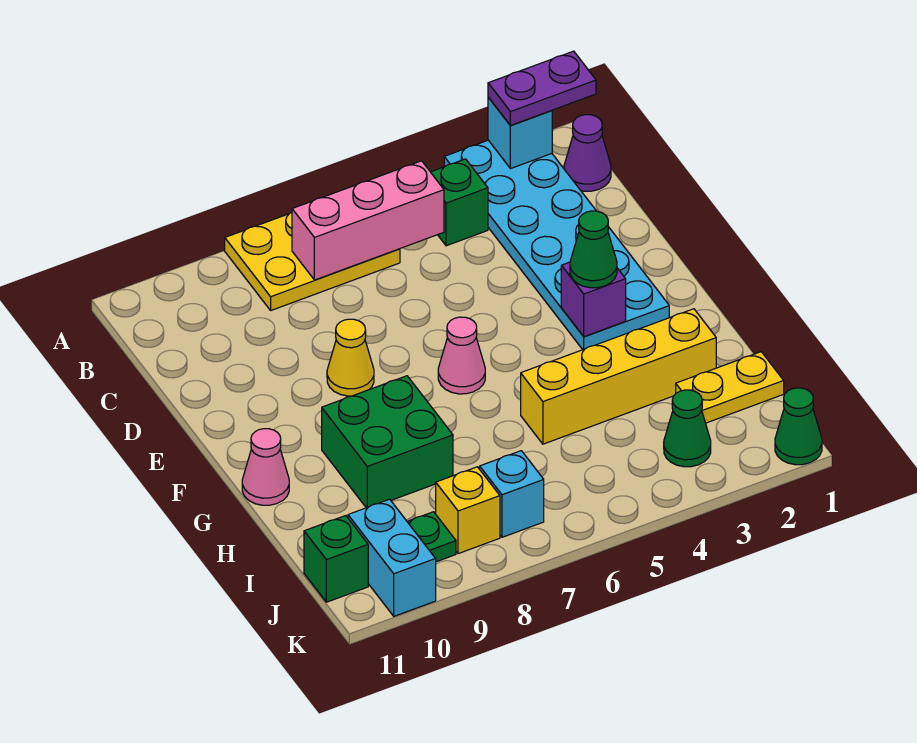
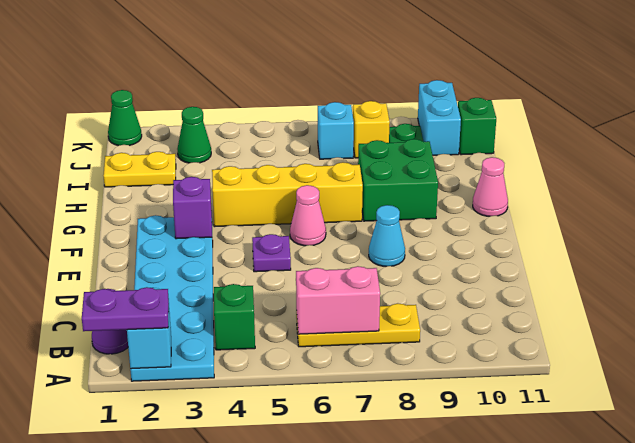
yellow plate A6:B8 level 1 -> yellow plate B6:B8 level 1
pink brick B5:B7 level 2 -> pink brick B6:B7 level 2
none -> purple plate E5 level 1
yellow cone E8 level 1 -> cyan cone E8 level 1
green cone F3 level 3 -> none
yellow brick H2:H5 level 1 -> yellow brick G4:G7 level 1

